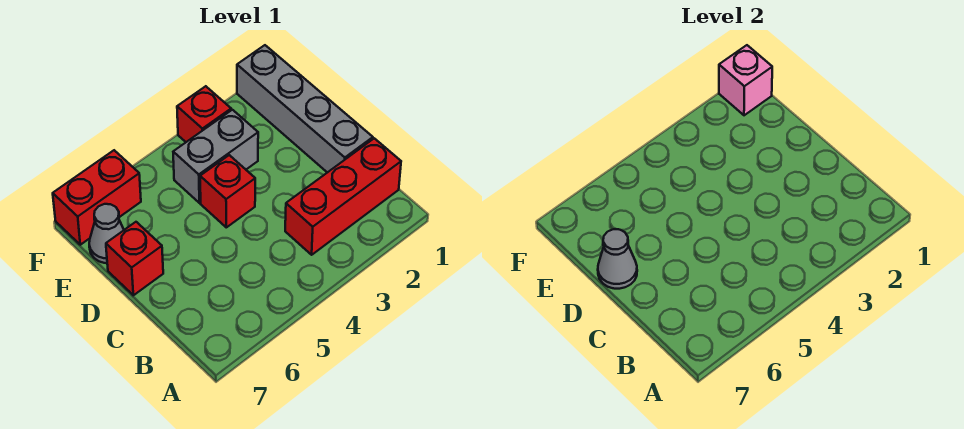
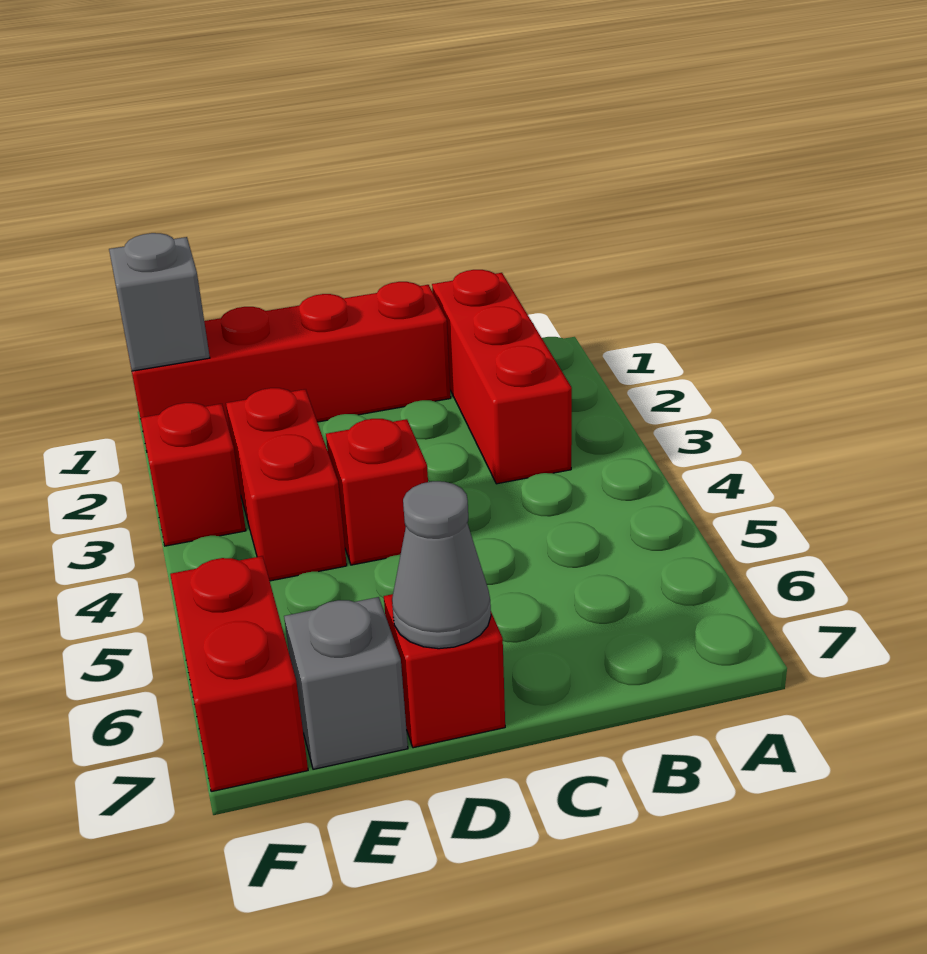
grey brick C1:F1 level 1 -> red brick C1:F1 level 1
grey brick E3:E4 level 1 -> red brick E3:E4 level 1
grey cone E7 level 1 -> grey brick E7 level 1
pink brick F1 level 2 -> grey brick F1 level 2

